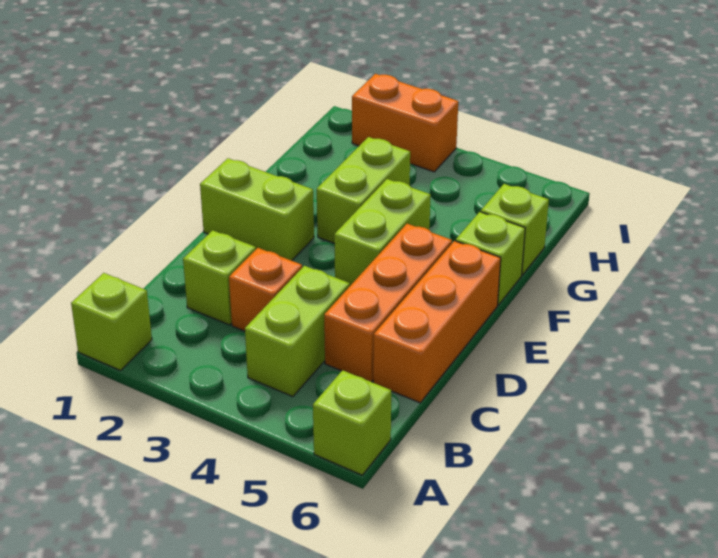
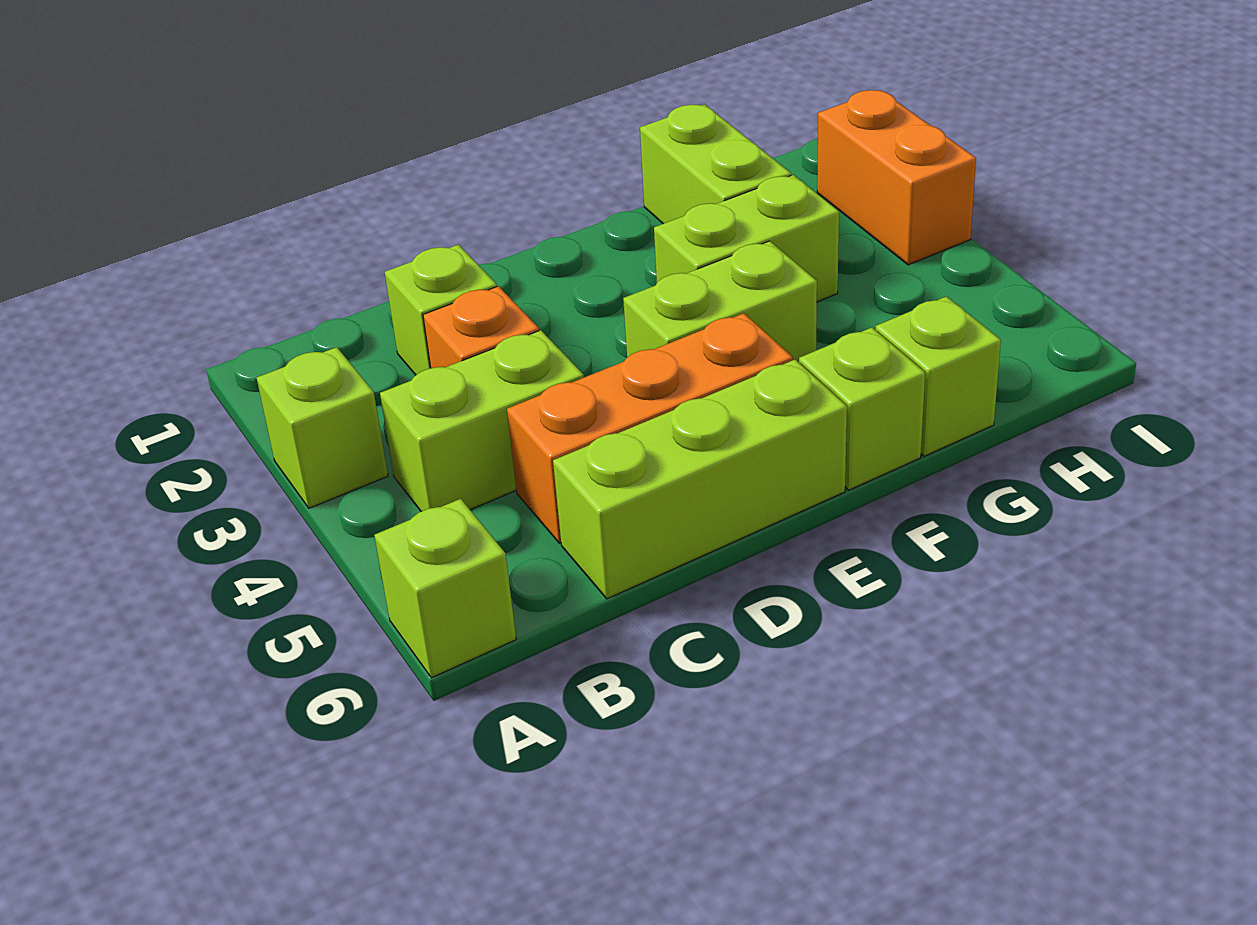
lime brick A1 level 1 -> lime brick A3 level 1
orange brick C6:E6 level 1 -> lime brick C6:E6 level 1
lime brick E1:E2 level 1 -> lime brick G1:G2 level 1

